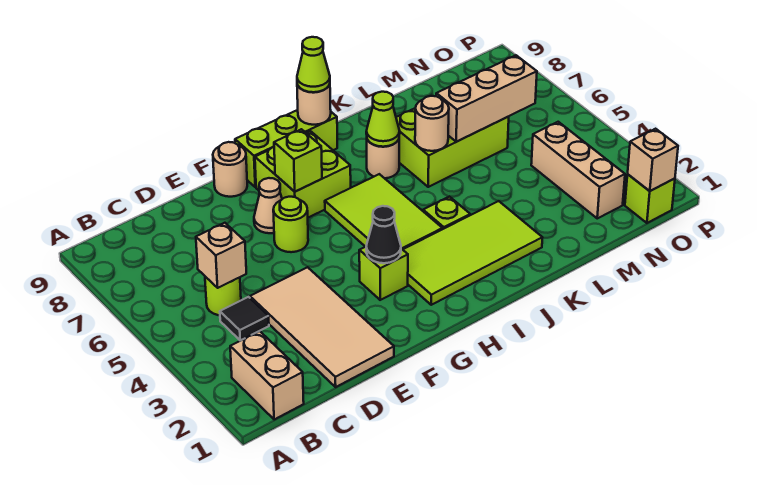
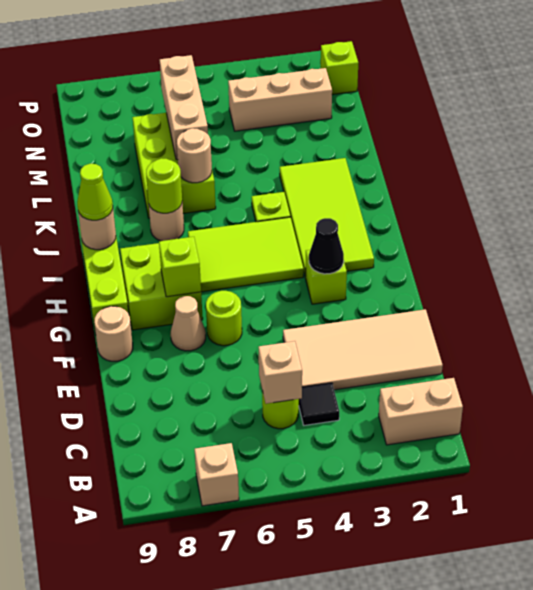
lime cone J7 level 2 -> lime round brick J7 level 2
tan brick O1 level 2 -> tan brick A7 level 1

